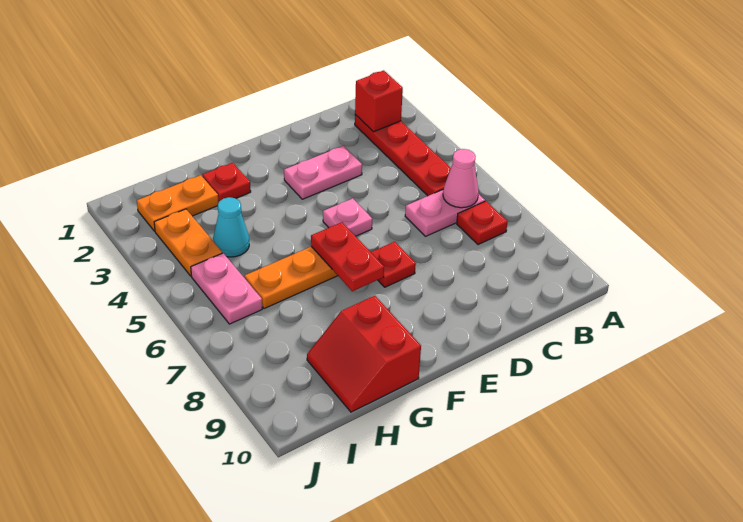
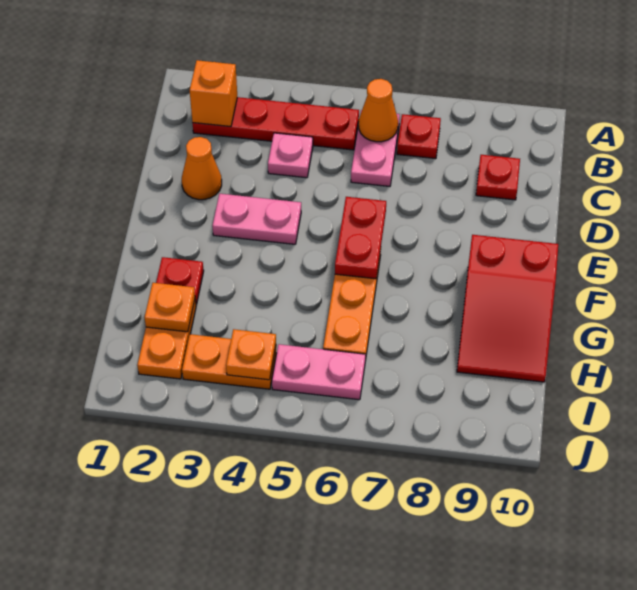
red brick B2 level 2 -> orange brick B2 level 2
pink cone B6 level 2 -> orange cone B6 level 2
none -> orange cone D2 level 1
pink plate D3:E3 level 1 -> pink plate E3:E4 level 1
pink plate E5 level 1 -> pink plate C4 level 1
red plate E7 level 1 -> red plate C9 level 1
red plate F6:F7 level 2 -> red plate E6:F6 level 2
red slope G9:H10 level 1 top G -> red slope F9:H10 level 1 top F
none -> orange plate H2 level 2
cyan cone H4 level 1 -> none
none -> orange plate I4 level 2

